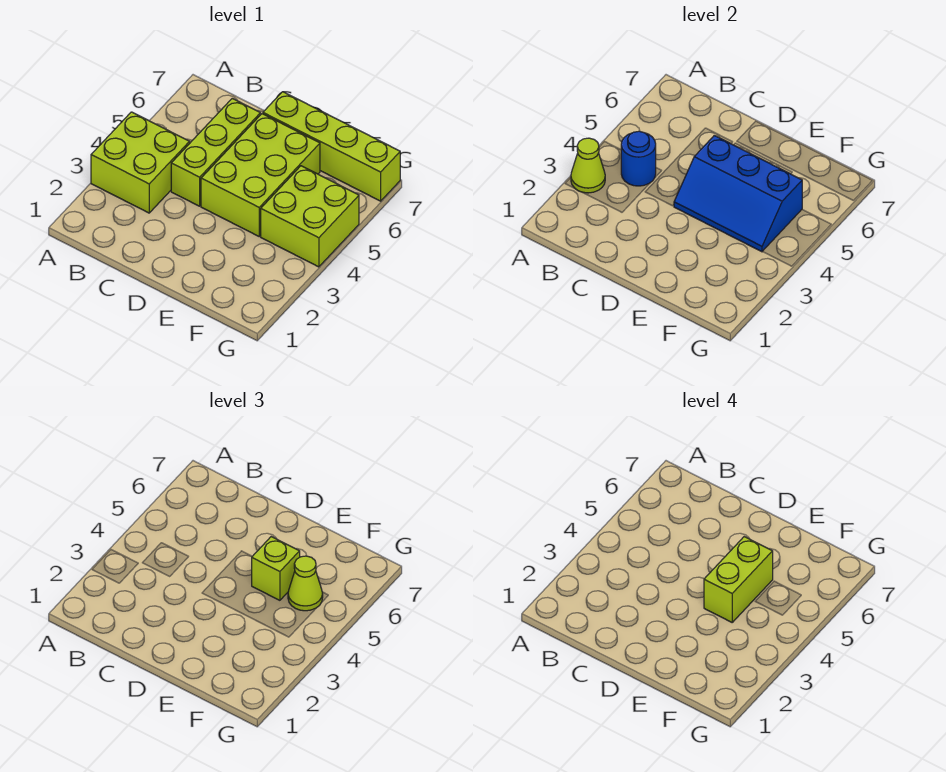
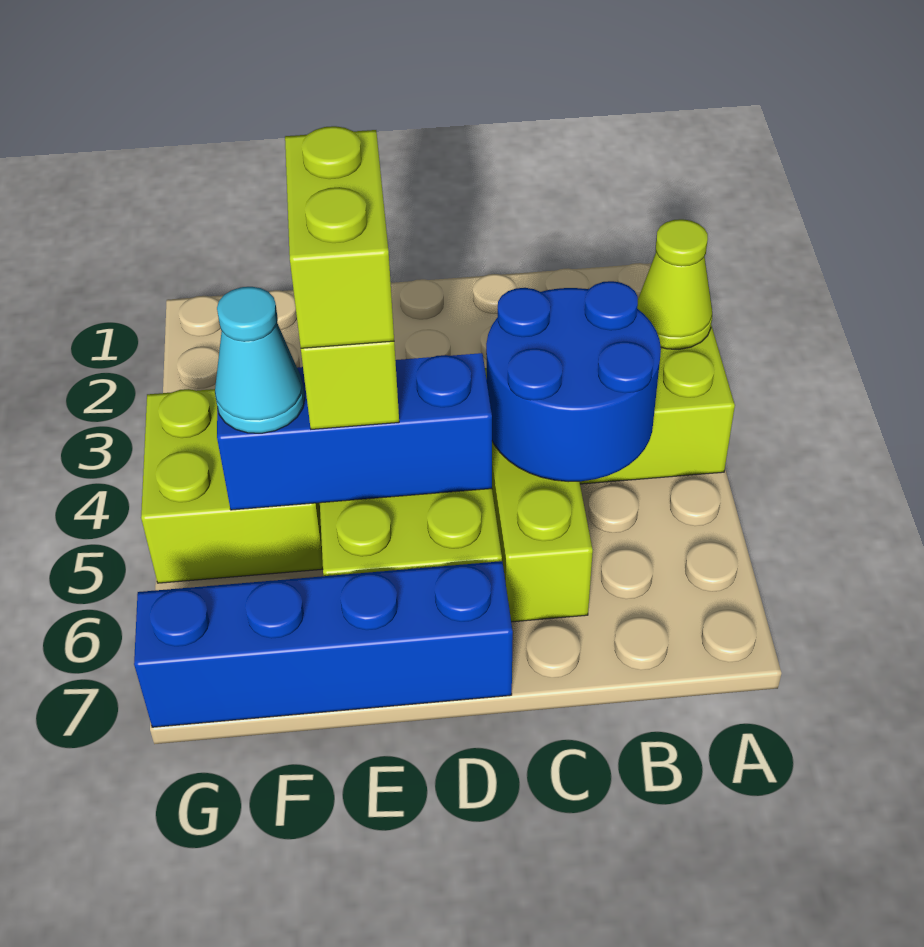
blue round brick B4 level 2 -> blue round brick B4:C5 level 2
lime brick D7:G7 level 1 -> blue brick D7:G7 level 1
lime cone F5 level 3 -> cyan cone F5 level 3

